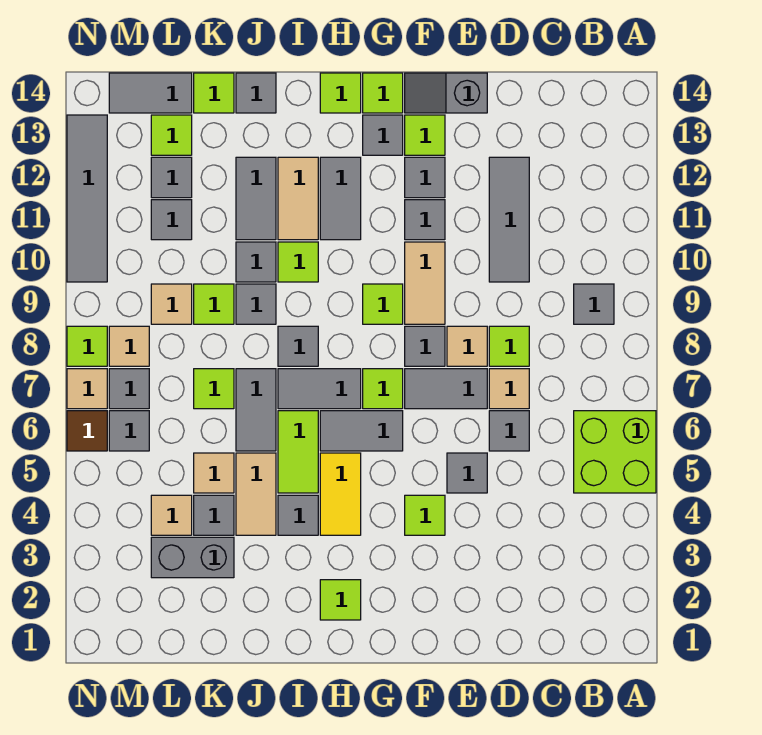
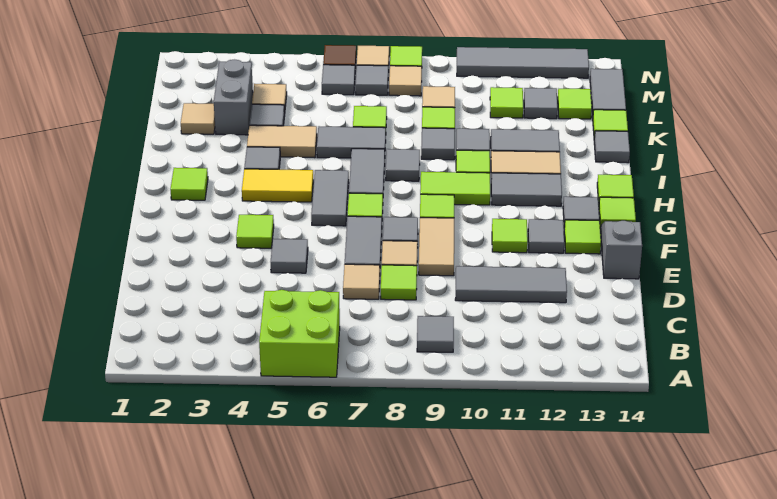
grey tile D6 level 1 -> none
tan tile F9:F10 level 1 -> tan tile E9:F9 level 1
grey tile F11 level 1 -> lime tile F11 level 1
lime tile I5:I6 level 1 -> lime tile H9:H10 level 1
tan tile K5 level 1 -> tan tile K2 level 1
grey tile L11 level 1 -> lime tile L11 level 1

